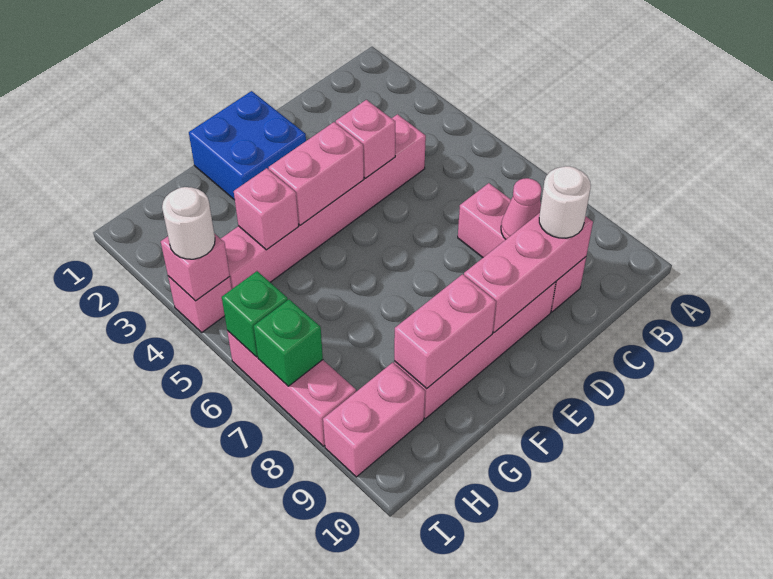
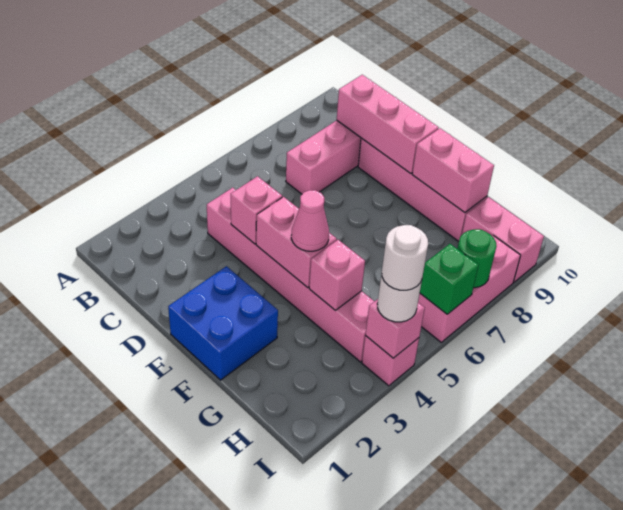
pink cone C8 level 2 -> pink cone F4 level 3
white round brick C9 level 3 -> white round brick I4 level 4
green brick I7 level 2 -> green round brick I7 level 2

